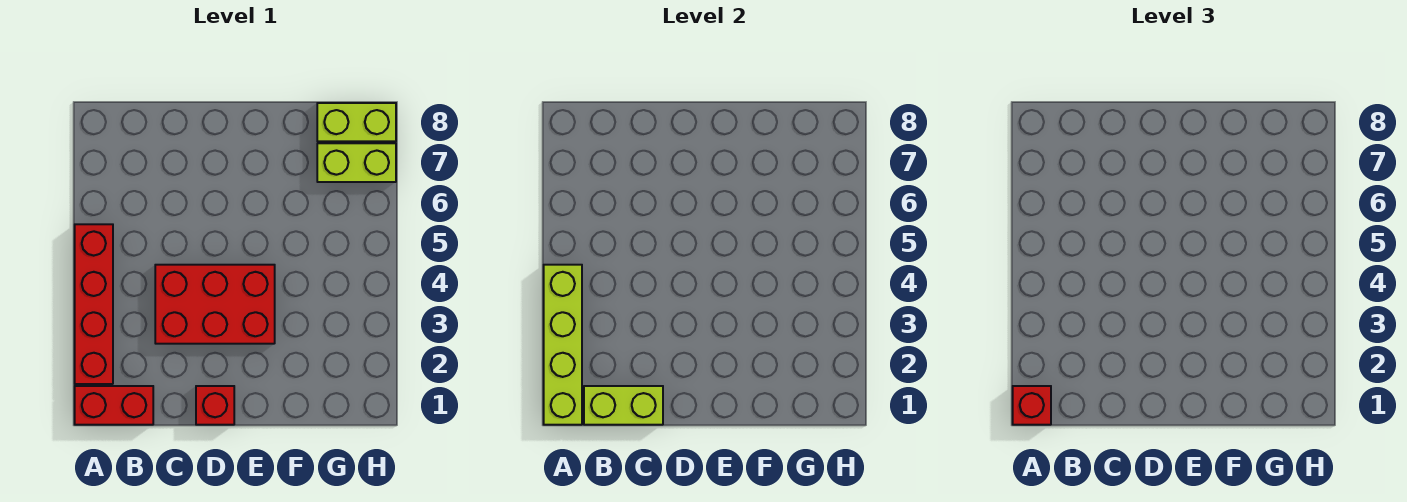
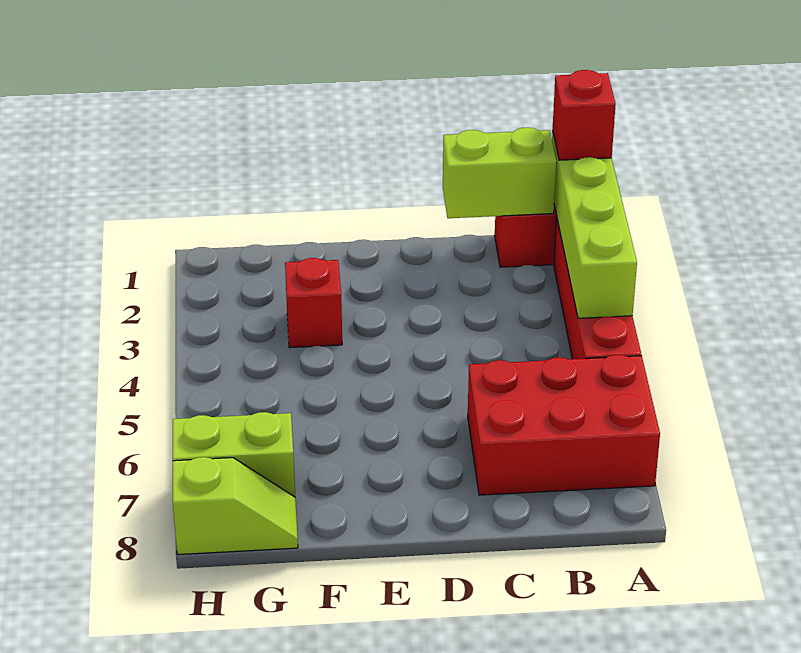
red brick C3:E4 level 1 -> red brick A6:C7 level 1
red brick D1 level 1 -> red brick F3 level 1
lime brick G8:H8 level 1 -> lime slope G8:H8 level 1 top H

